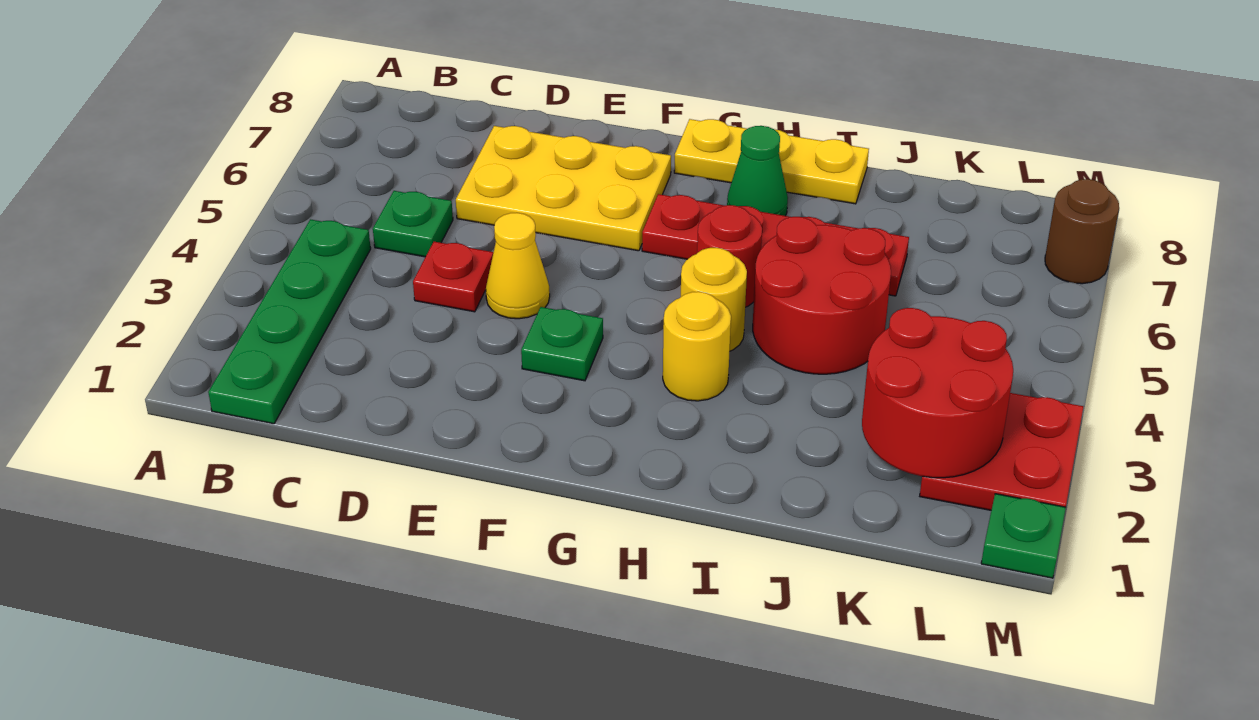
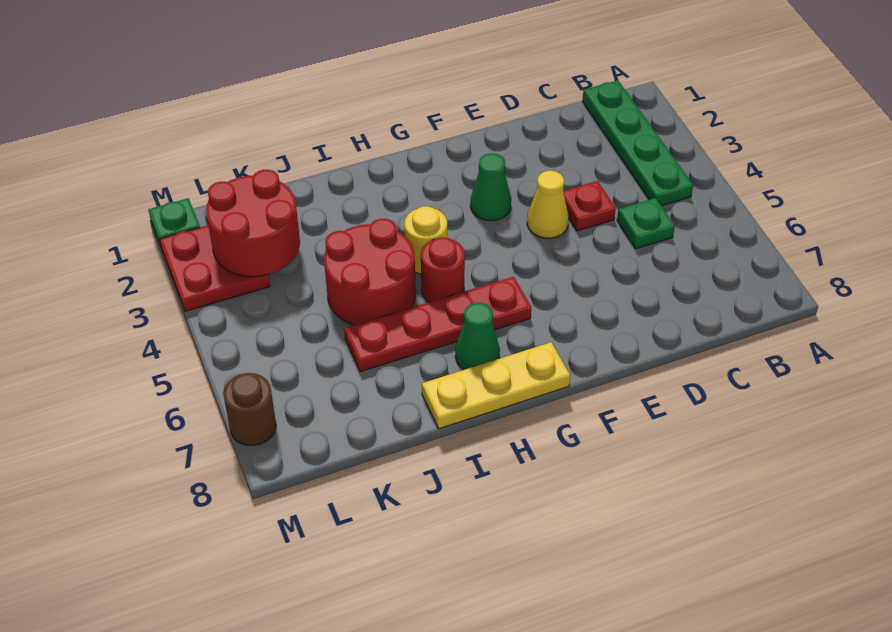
yellow plate D6:F7 level 1 -> none
green plate F3 level 1 -> green cone F3 level 1
yellow round brick H3 level 1 -> none

